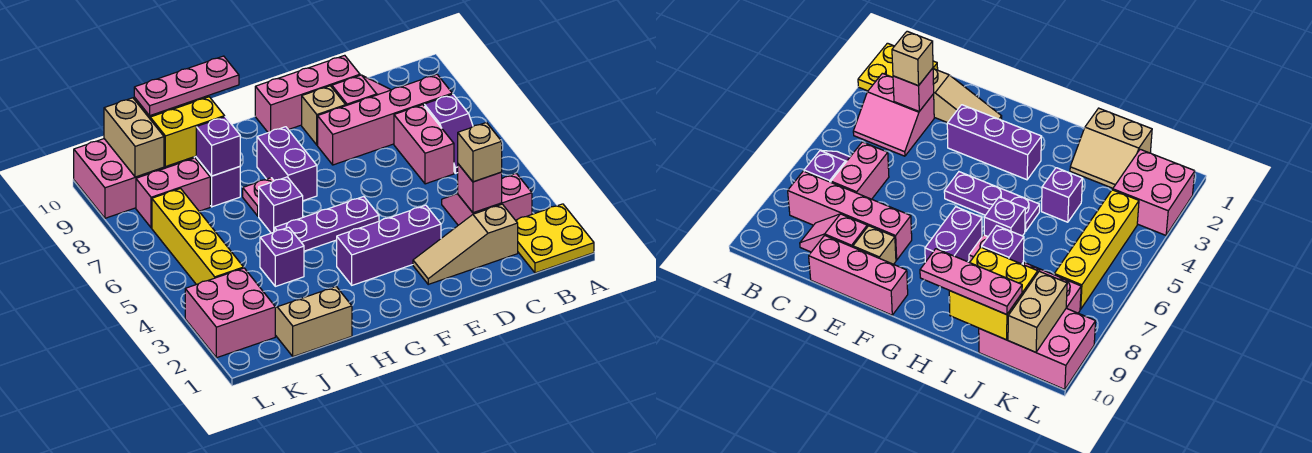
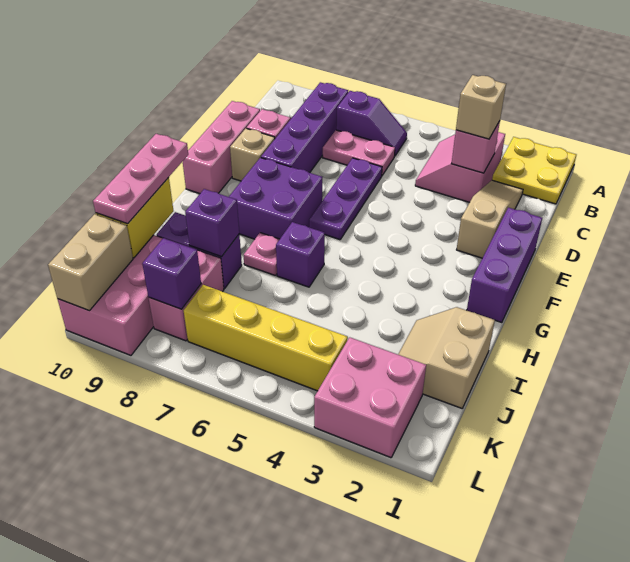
pink brick B8:E8 level 1 -> purple brick B8:E8 level 1
tan slope C2:E2 level 1 top C -> tan slope C2:E2 level 1 top E
pink brick C6:C7 level 1 -> pink plate C6:C7 level 1
purple brick E3:G3 level 1 -> purple brick E1:G1 level 1
purple plate F5:H5 level 1 -> purple plate D6:F6 level 1
purple brick G7:G8 level 1 -> purple brick F7:G8 level 1
purple brick I4 level 1 -> purple brick K8 level 2
yellow brick I9:J9 level 2 -> none
tan brick K9:K10 level 2 -> tan brick K10:L10 level 2

